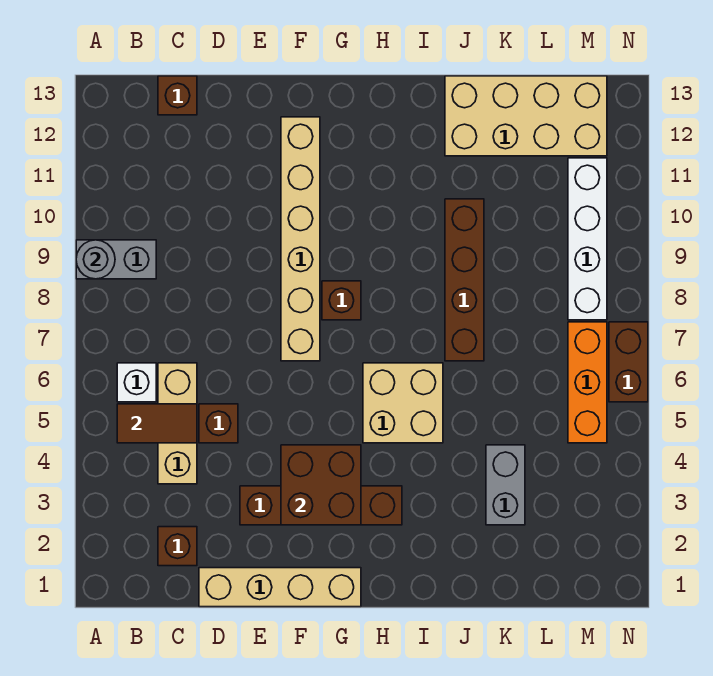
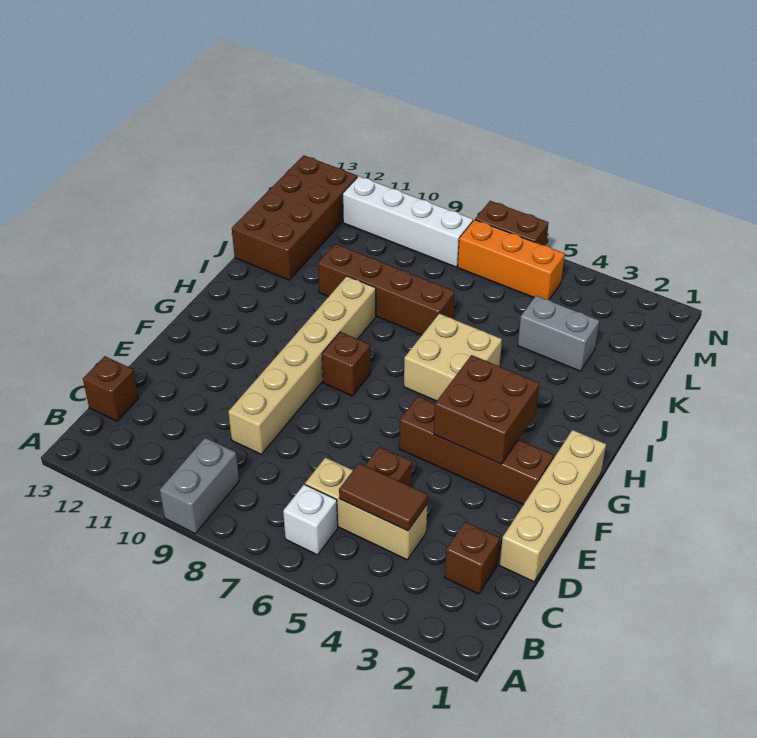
grey round brick A9 level 2 -> none
brown tile B5:C5 level 2 -> brown tile C4:C5 level 2
brown brick E3:H3 level 1 -> brown brick F2:F5 level 1
tan brick F7:F12 level 1 -> tan brick D9:I9 level 1
tan brick J12:M13 level 1 -> brown brick J12:M13 level 1

